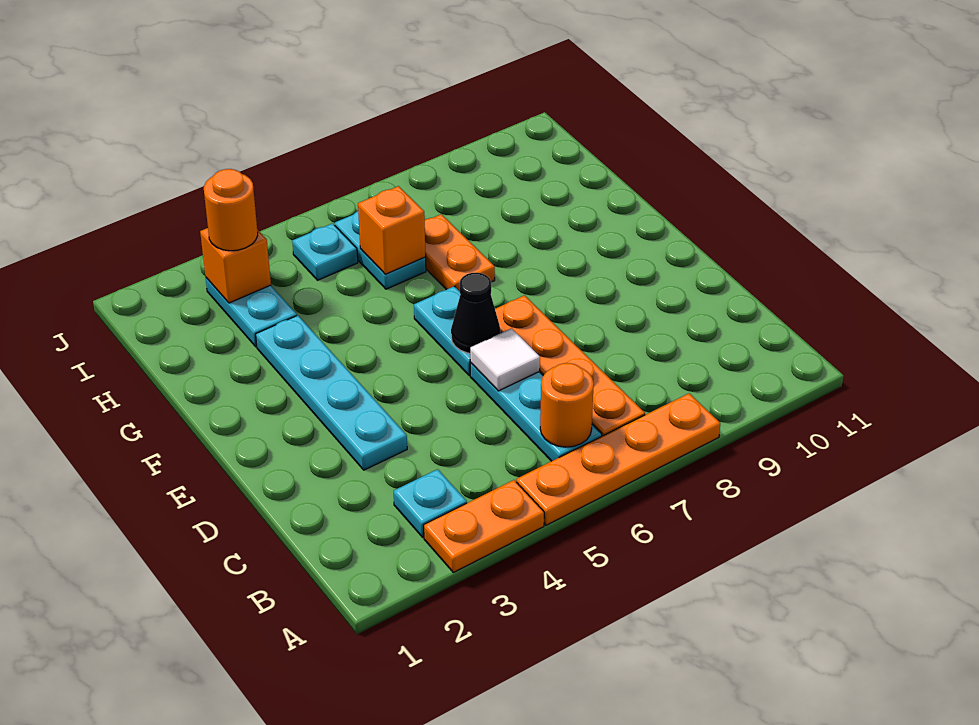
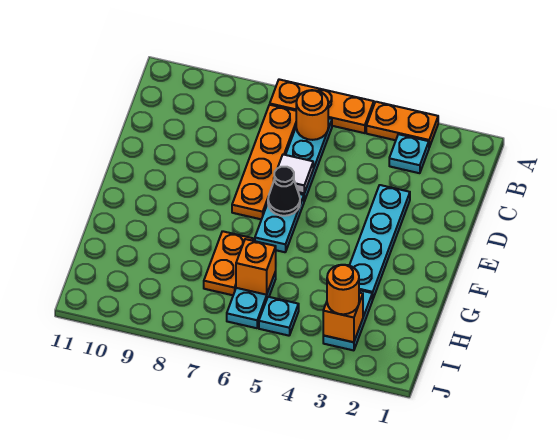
orange plate A5:A8 level 1 -> orange plate A5:A7 level 1

